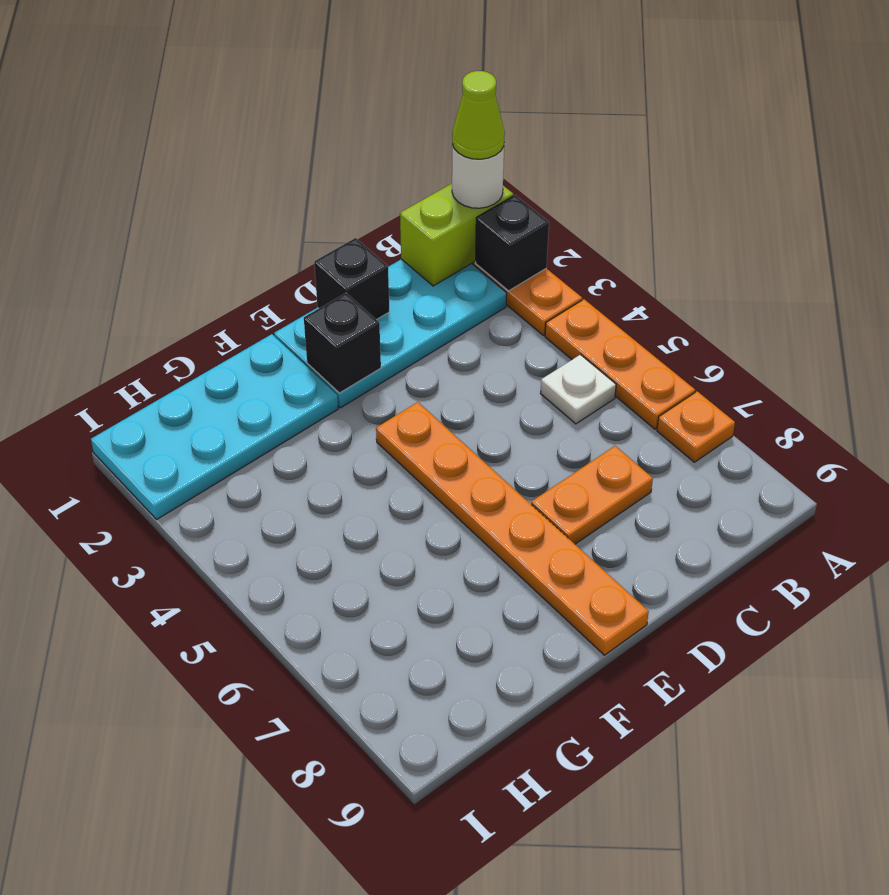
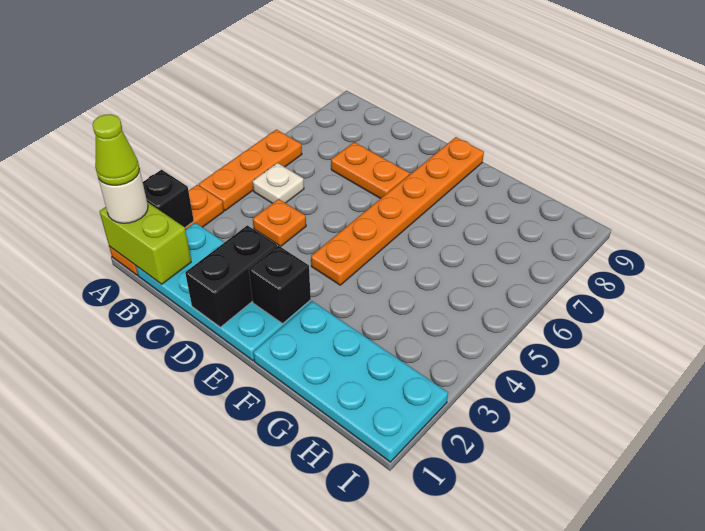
orange plate A7 level 1 -> orange plate C4 level 1
black brick D1 level 2 -> black brick D1:D2 level 2

